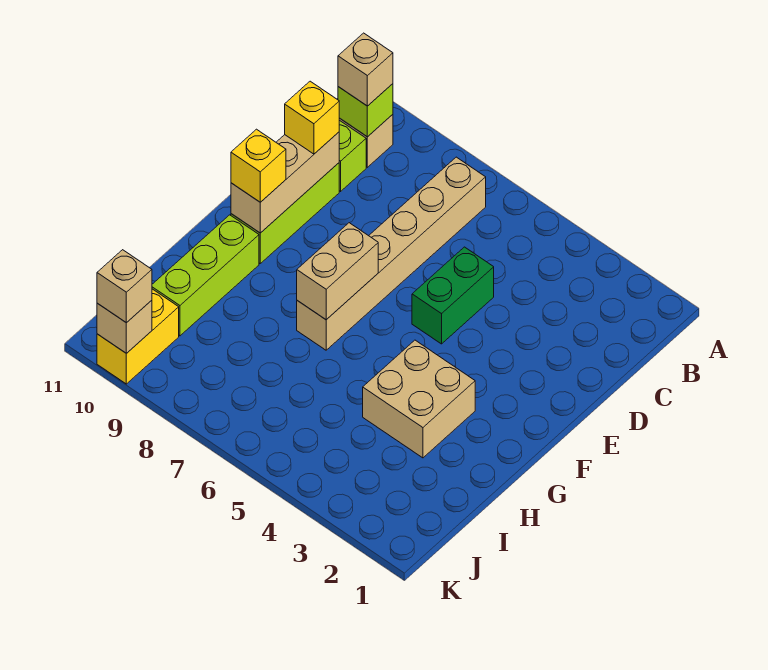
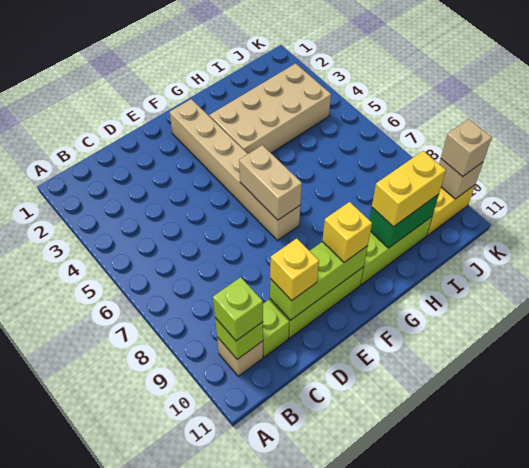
tan brick B7:G7 level 1 -> tan brick F2:F7 level 1
tan brick B10 level 3 -> lime brick B10 level 3
green brick D5:E5 level 1 -> green brick H10:I10 level 2
tan brick D10:F10 level 2 -> lime brick D10:F10 level 2
tan brick F7:G7 level 2 -> tan brick F6:F7 level 2
tan brick G3:H4 level 1 -> tan brick G3:J4 level 1
none -> yellow brick H10:I10 level 3

